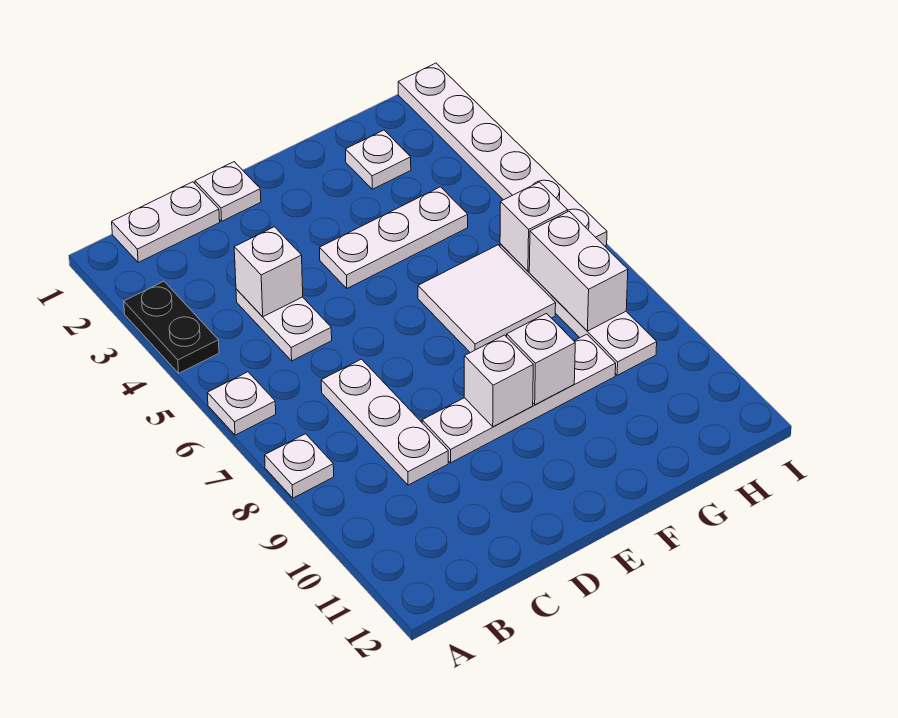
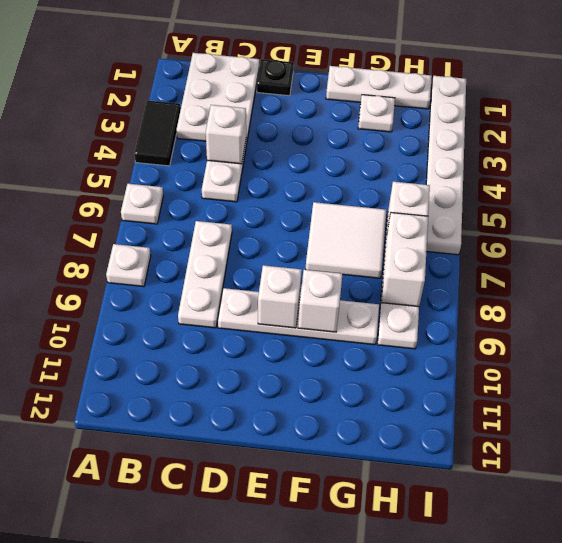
black plate A3:A4 level 1 -> black tile A3:A4 level 1
white plate B1:C1 level 1 -> white plate B1:C3 level 1
white plate D1 level 1 -> black plate D1 level 1
white plate E4:G4 level 1 -> white plate F1:H1 level 1

